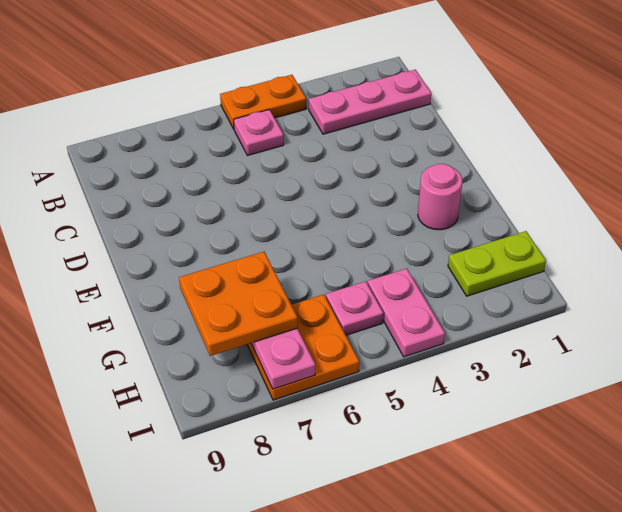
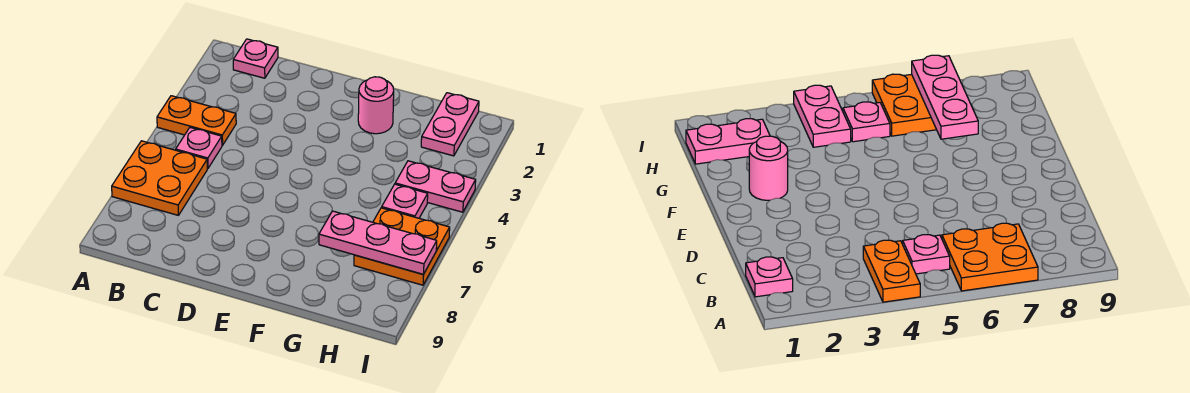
orange plate A4:A5 level 1 -> orange plate A4:B4 level 1
pink plate B1:B3 level 1 -> pink plate B1 level 1
orange plate G7:H8 level 3 -> orange plate A6:B7 level 1
lime plate H1:H2 level 1 -> pink plate H1:H2 level 1

